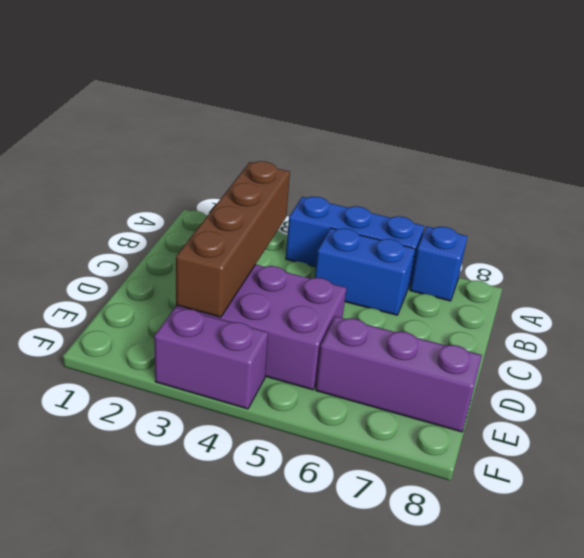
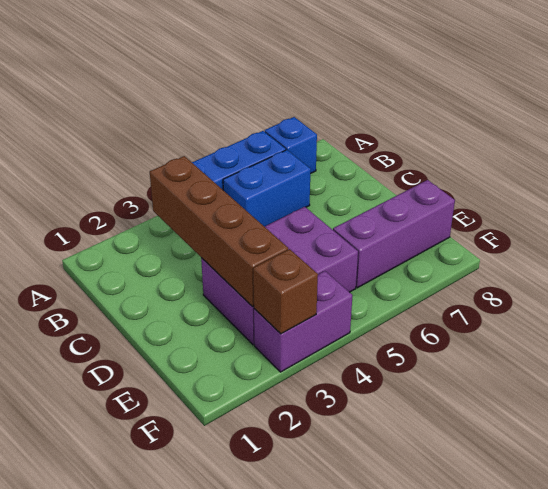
none -> brown brick F3 level 2

